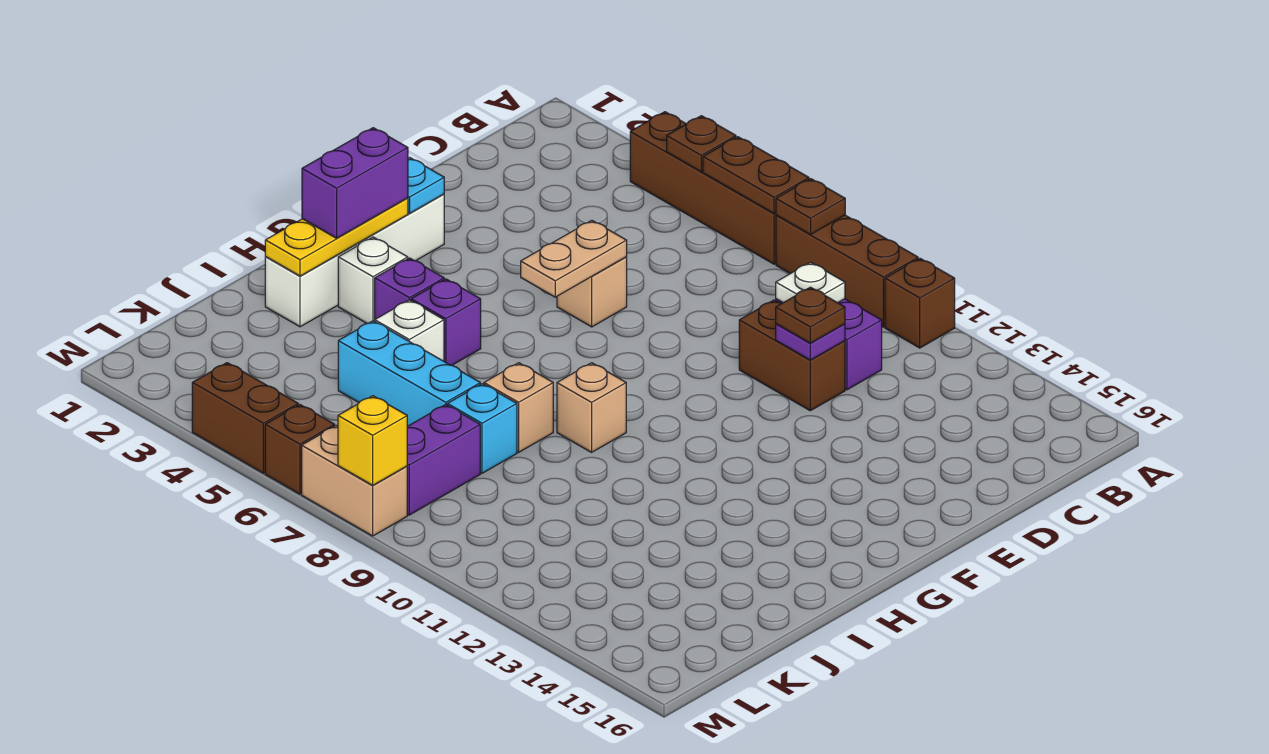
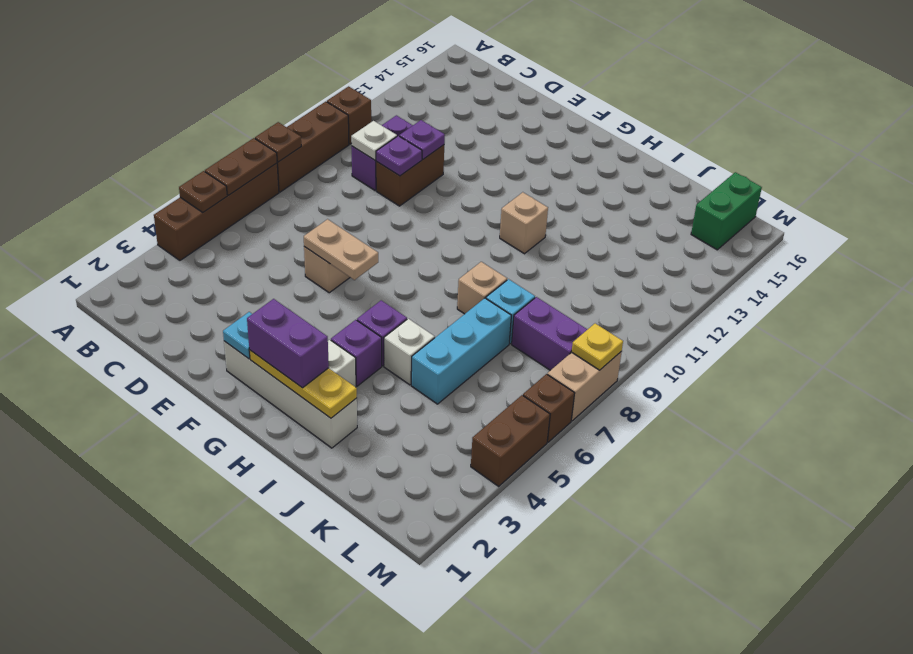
none -> purple plate D10 level 2
brown plate D11 level 3 -> none
tan brick H9 level 1 -> tan brick H11 level 1
none -> green brick L15:L16 level 1
yellow brick M8 level 2 -> yellow plate M8 level 2

